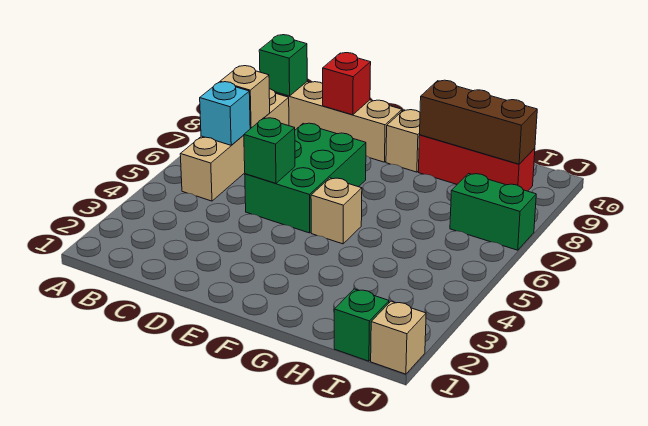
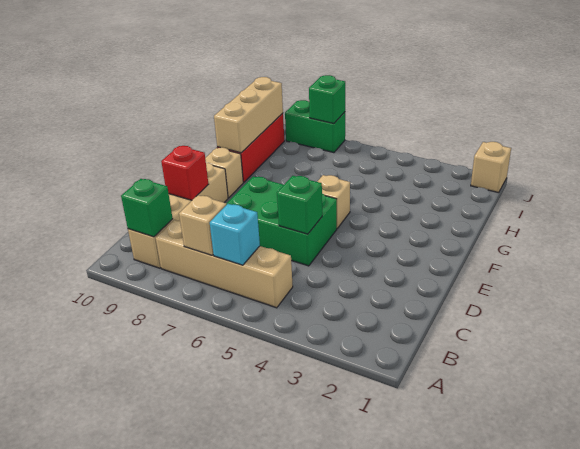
brown brick G9:I9 level 2 -> tan brick G9:I9 level 2
green brick I1 level 1 -> green brick J7 level 2
green brick I7:J7 level 1 -> green brick J7:J8 level 1

